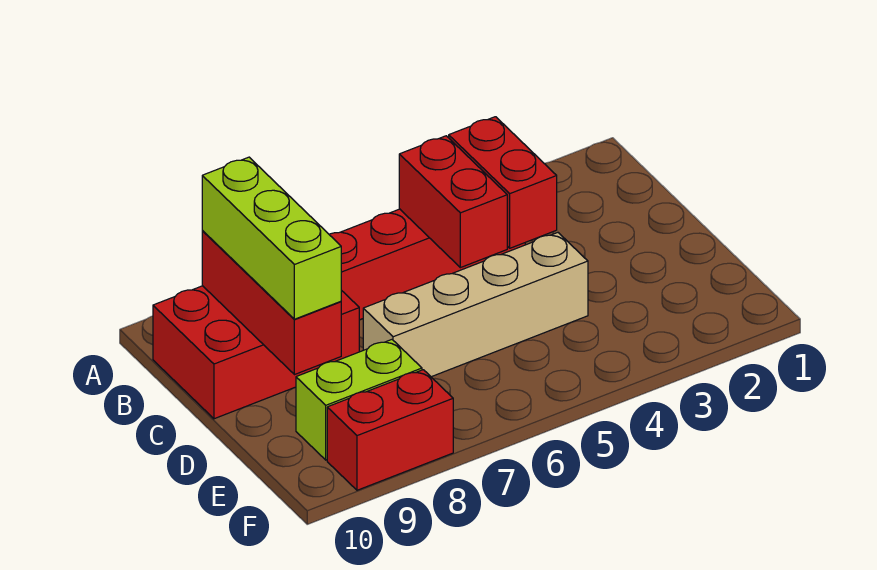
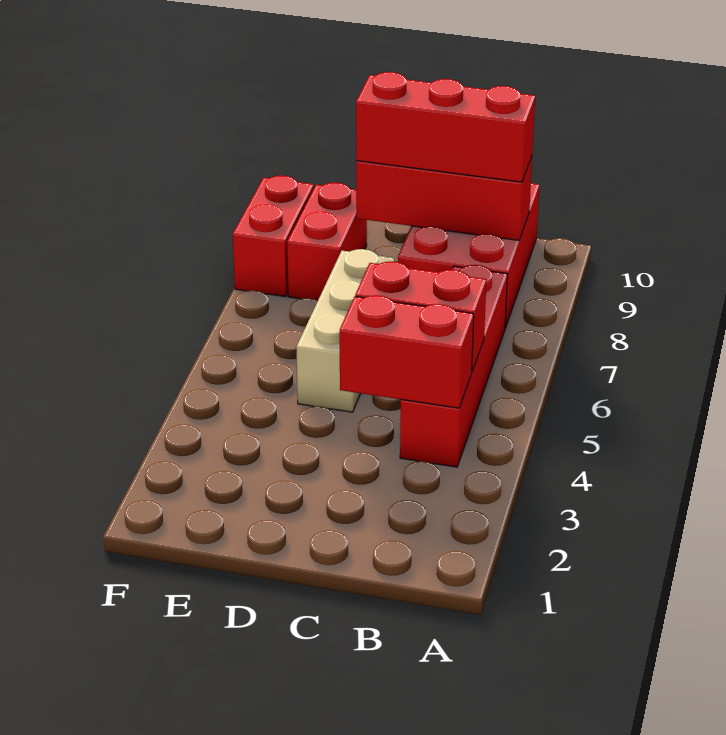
lime brick B9:D9 level 3 -> red brick B9:D9 level 3
tan brick D4:D7 level 1 -> tan brick D5:D7 level 1
lime brick E8:E9 level 1 -> red brick E8:E9 level 1

